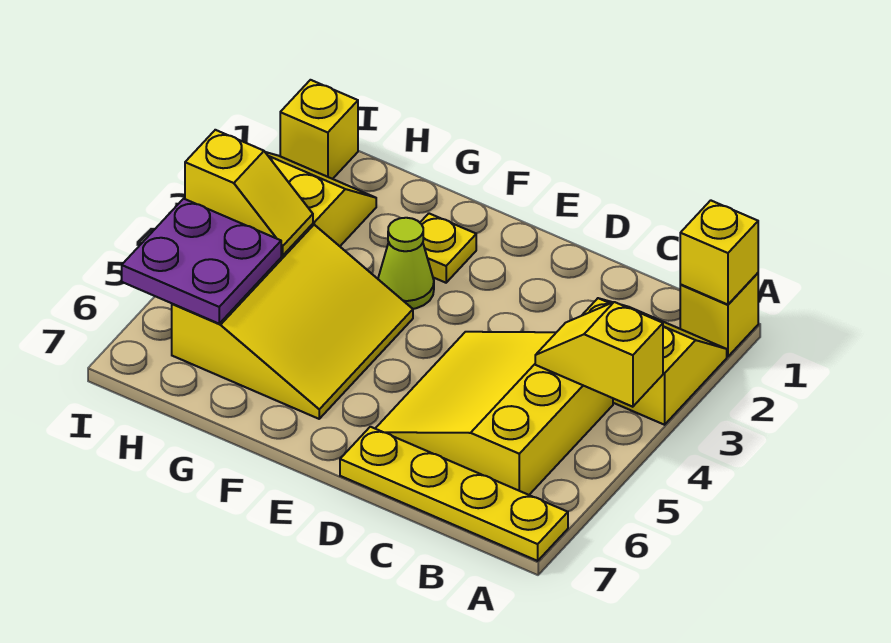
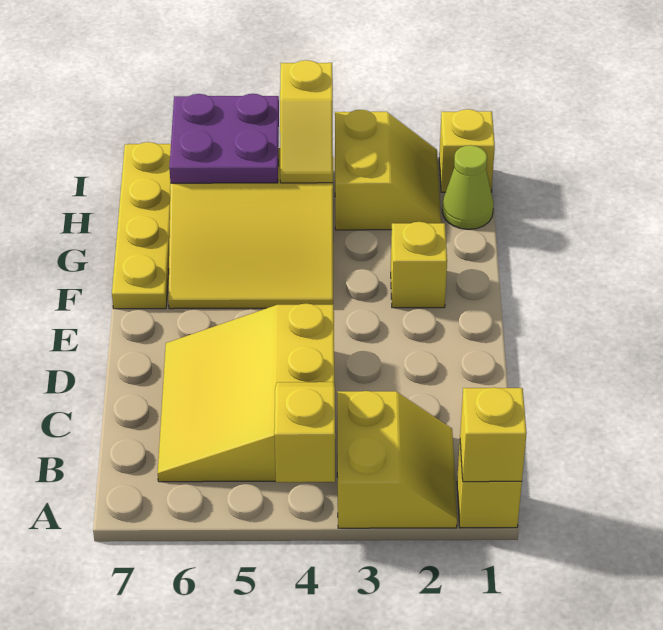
yellow plate A7:D7 level 1 -> yellow plate F7:I7 level 1
yellow slope B4:D6 level 1 top B -> yellow slope B4:D6 level 1 top 4
yellow plate F2 level 1 -> yellow brick F2 level 1
lime cone F3 level 1 -> lime cone H1 level 1

